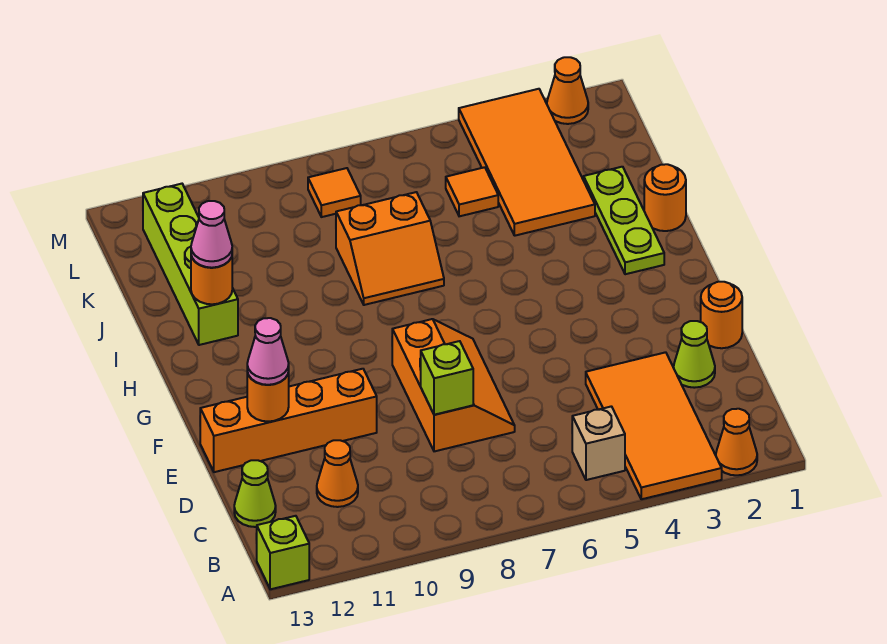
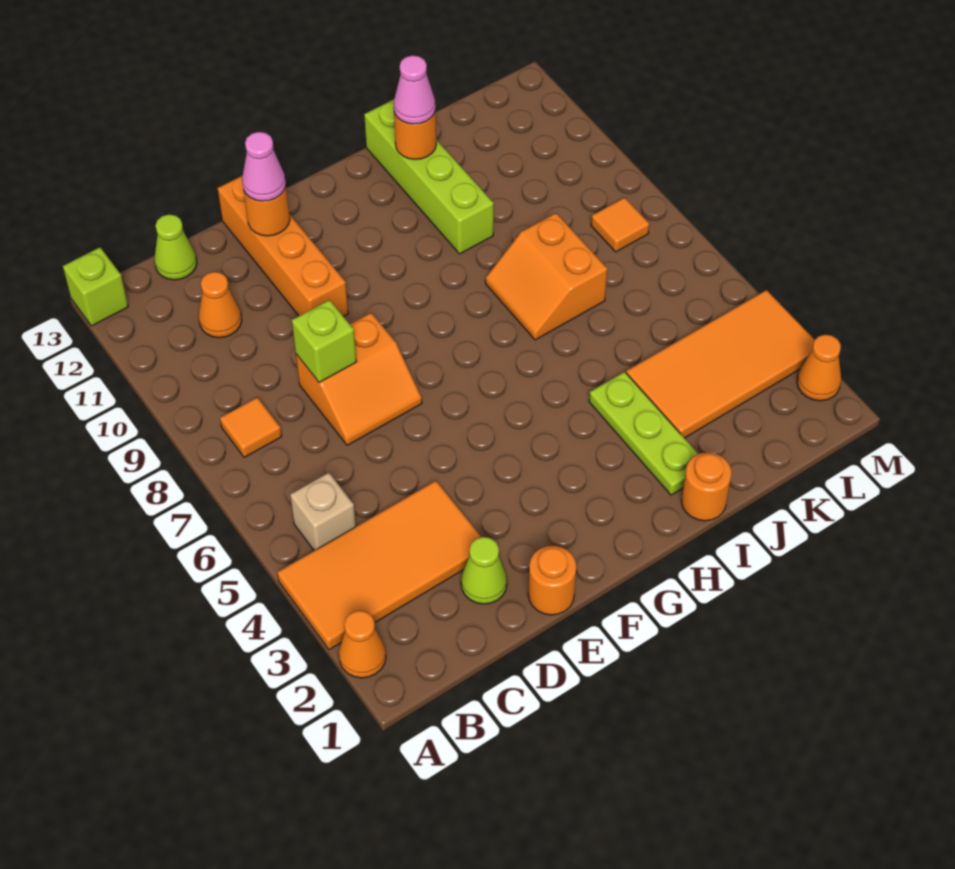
orange slope D7:F8 level 1 top 8 -> orange slope D7:E8 level 1 top 8
lime plate H2:J2 level 1 -> lime plate I2:I4 level 1
lime brick I12:L12 level 1 -> lime brick I10:I13 level 1
orange tile K5 level 1 -> orange tile B8 level 1

